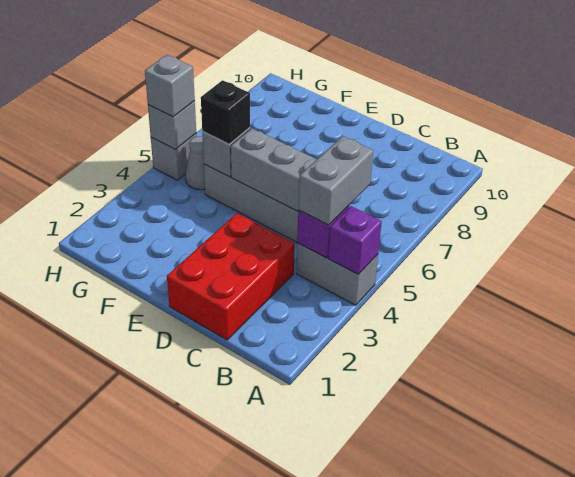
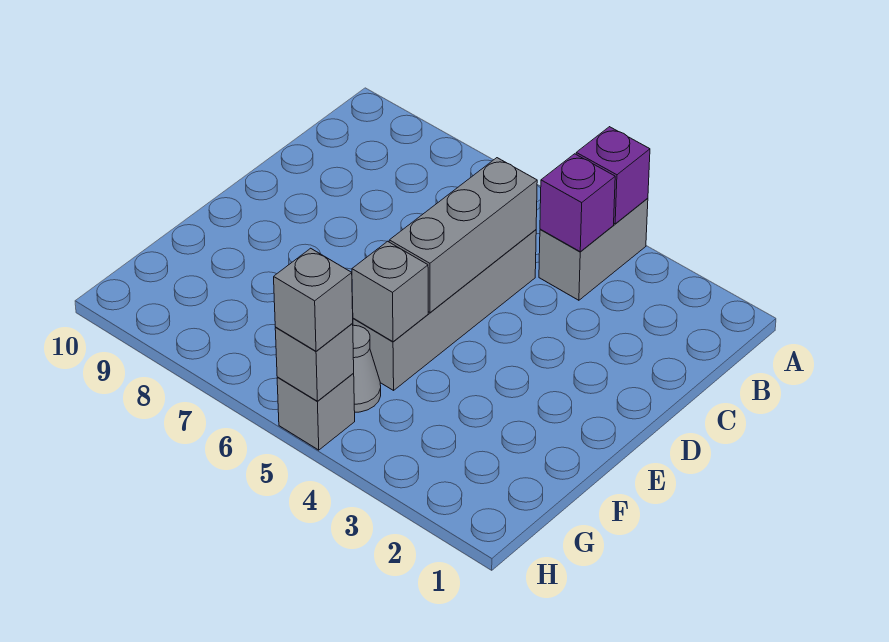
grey brick B4:B5 level 3 -> none
red brick C1:D3 level 1 -> none
black brick F5 level 3 -> none

